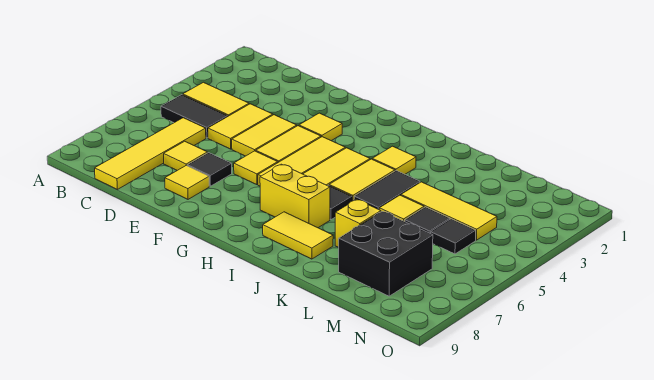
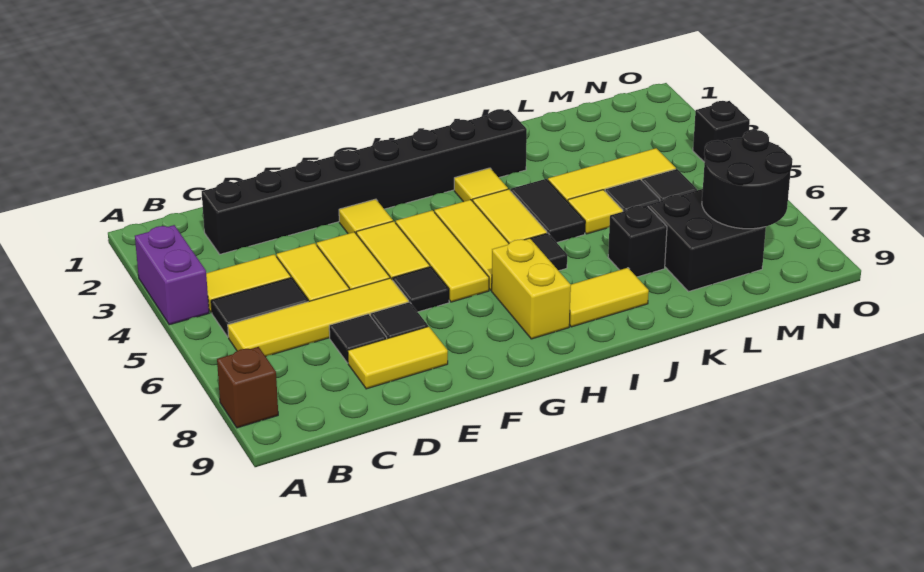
none -> purple brick A3:A4 level 1
none -> brown brick A8 level 1
none -> black brick C2:J2 level 1
yellow tile C6:C9 level 1 -> yellow tile B6:E6 level 1
yellow tile D7 level 1 -> black tile D7 level 1
yellow tile E8 level 1 -> yellow tile D8:E8 level 1
yellow tile F6 level 1 -> black tile F6 level 1
yellow brick H7:I7 level 1 -> yellow brick H7:H8 level 1
yellow brick K7 level 1 -> black brick K7 level 1
none -> black round brick M7:N8 level 2
none -> black brick O4 level 1

